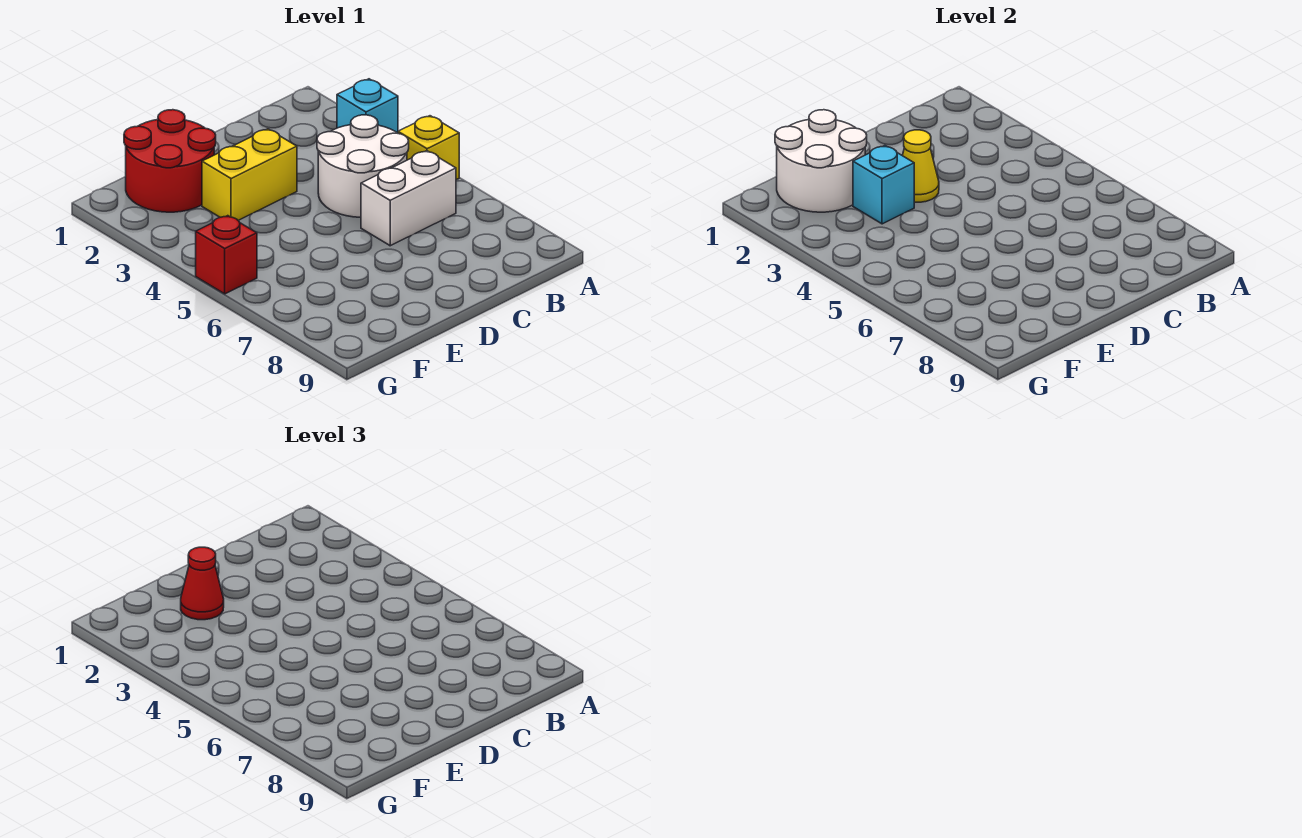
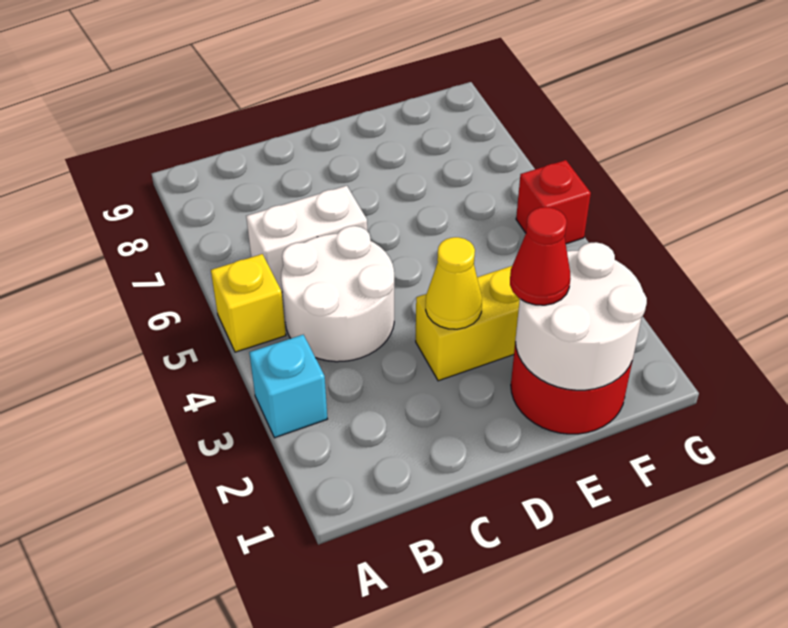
cyan brick E3 level 2 -> none

